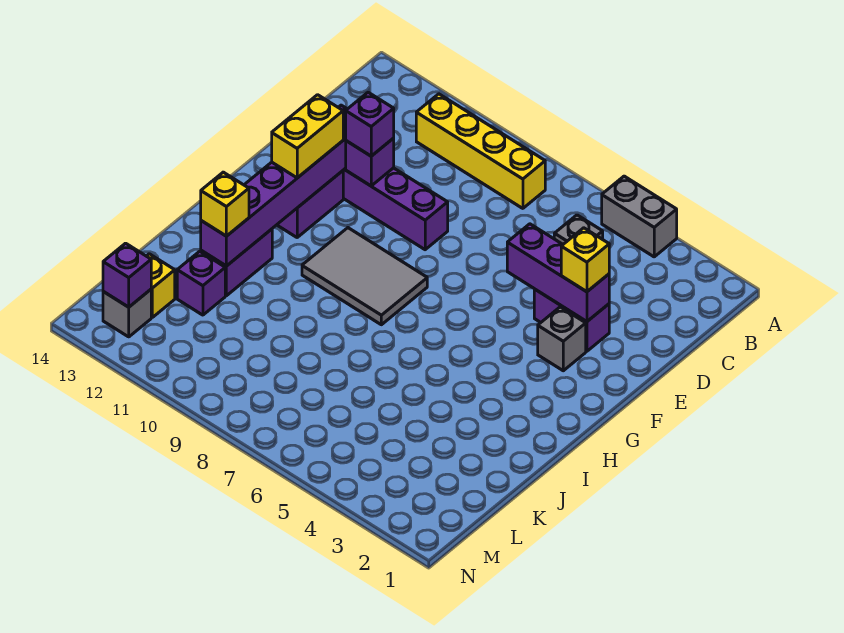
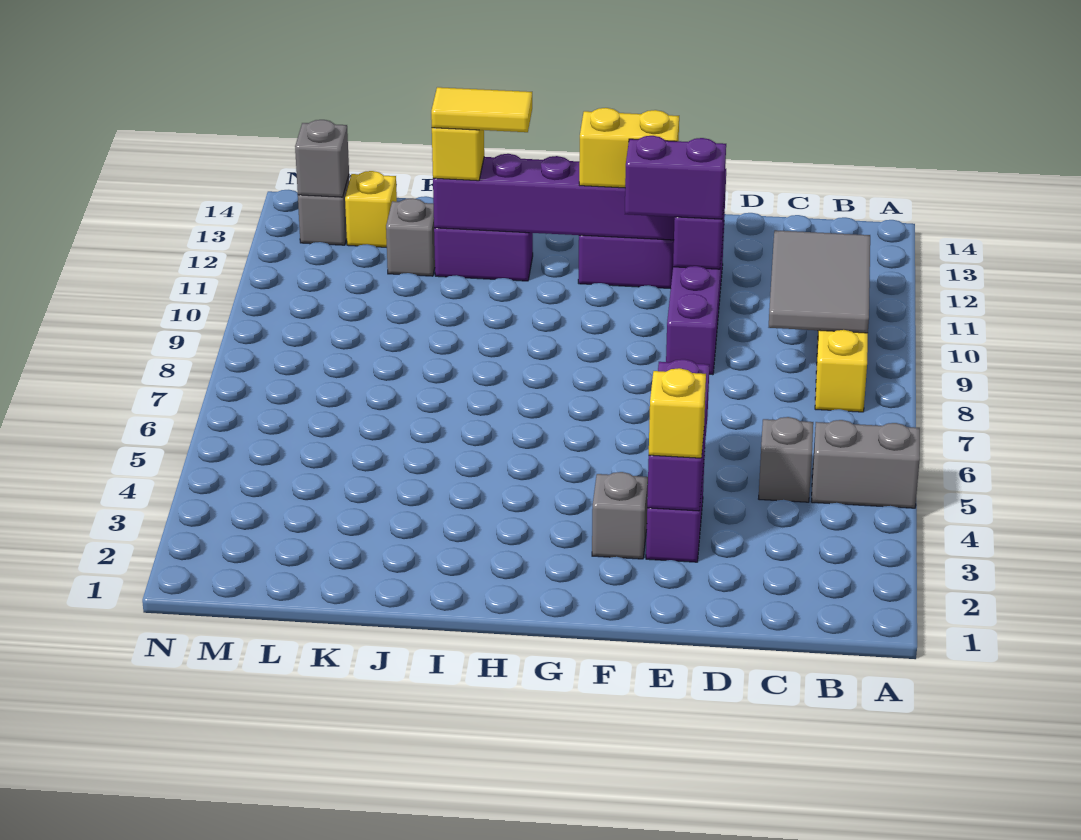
grey brick A4:A5 level 1 -> grey brick A5:B5 level 1
purple brick E11 level 3 -> purple brick E11:F11 level 3
grey tile G8:H10 level 1 -> grey tile B9:C11 level 2
none -> yellow tile I12:J12 level 4
purple brick K12 level 1 -> grey brick K12 level 1
purple brick M13 level 2 -> grey brick M13 level 2

